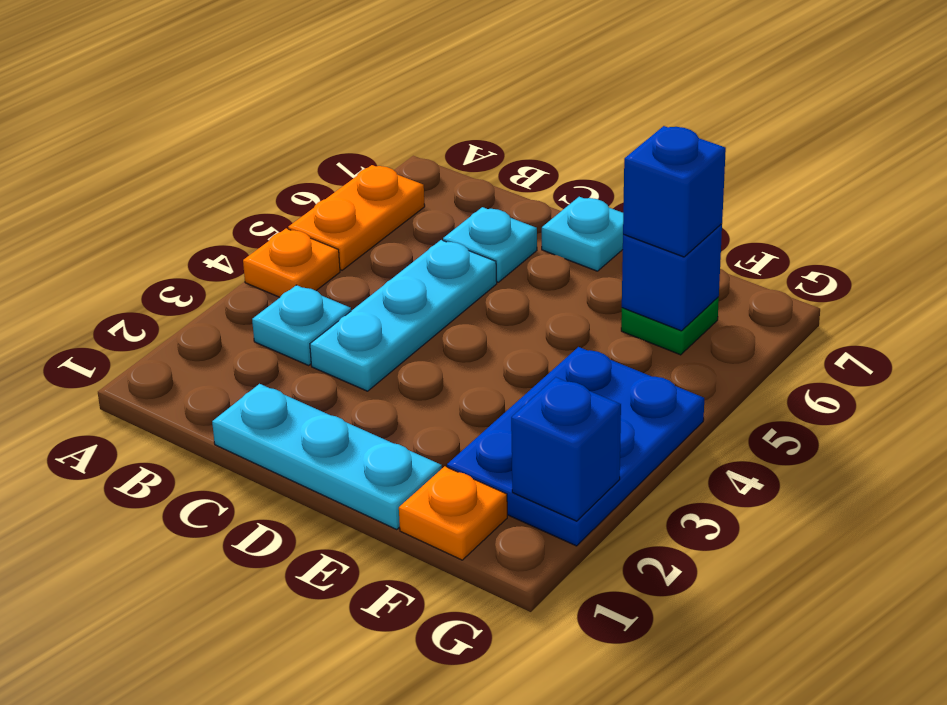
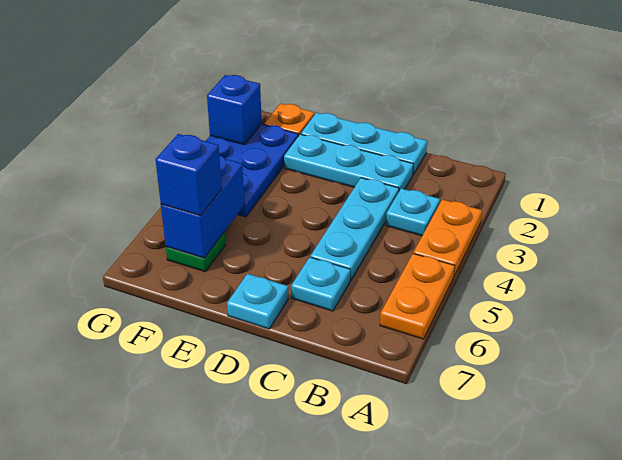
orange plate A4 level 1 -> orange plate A3:A4 level 1
none -> cyan plate C2:E2 level 1
blue brick F6 level 2 -> blue brick F5:F6 level 2

